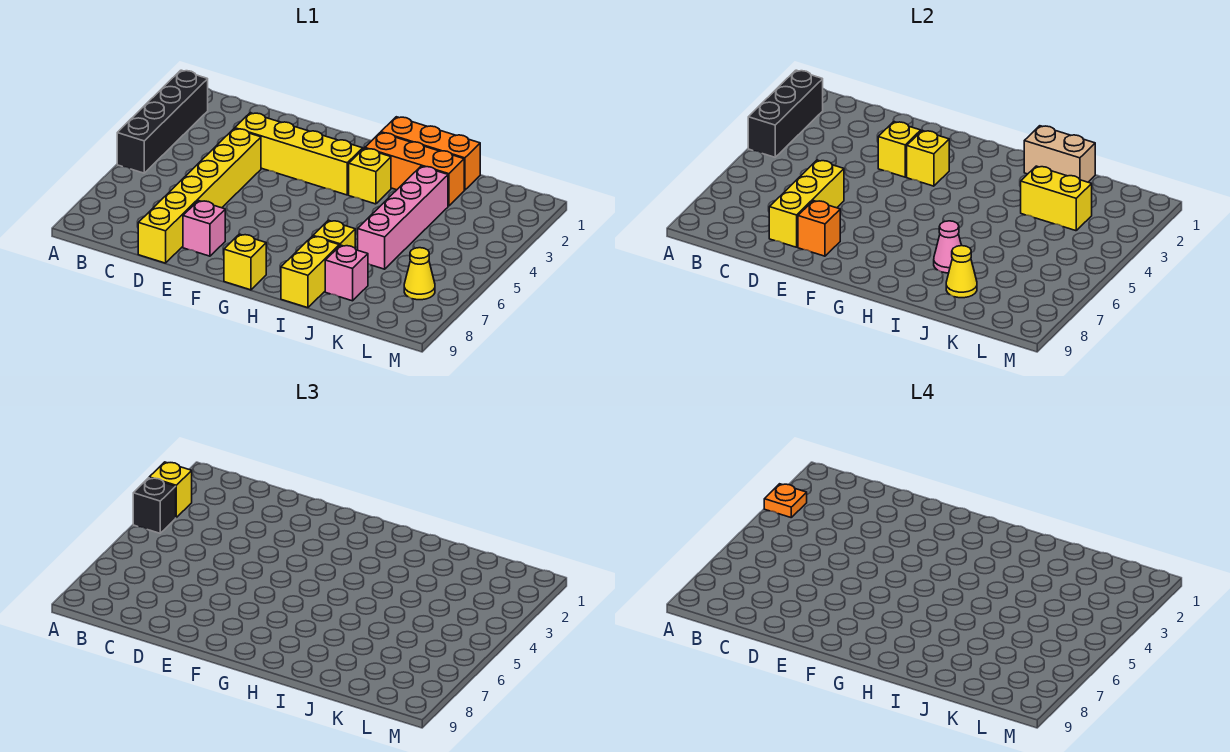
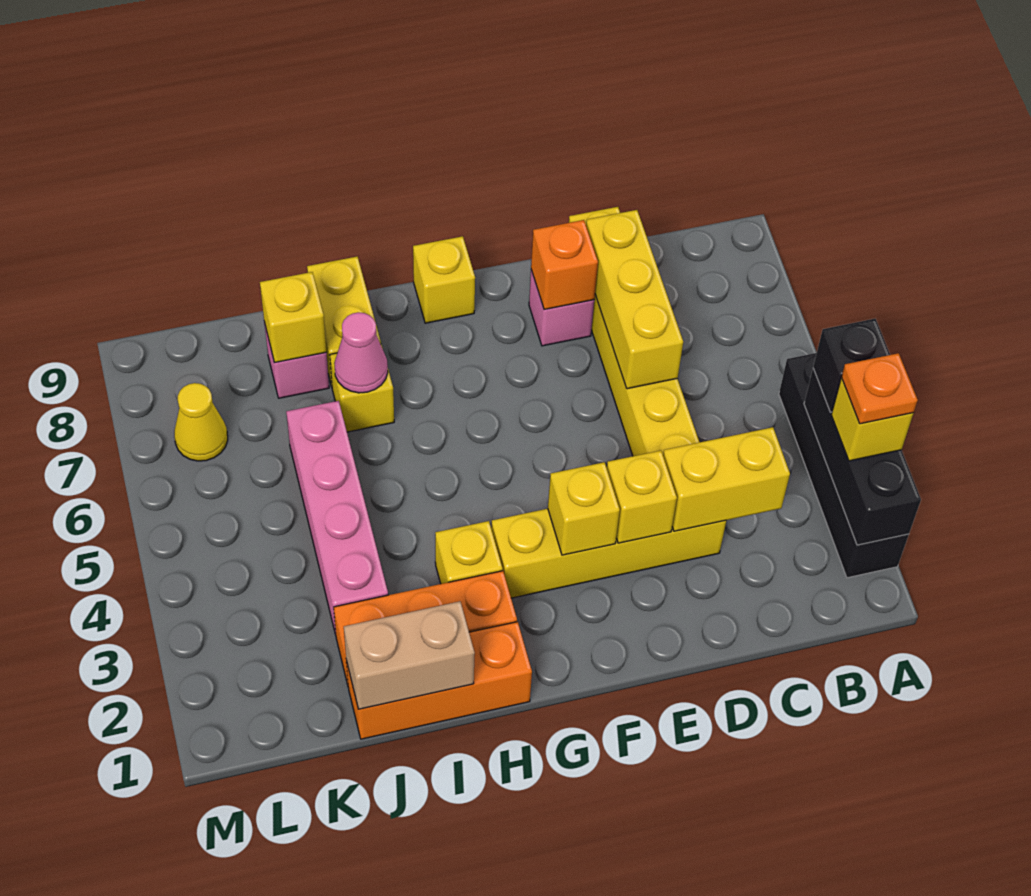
yellow brick J3:K3 level 2 -> yellow brick C3:D3 level 2
yellow cone J8 level 2 -> yellow brick J8 level 2

